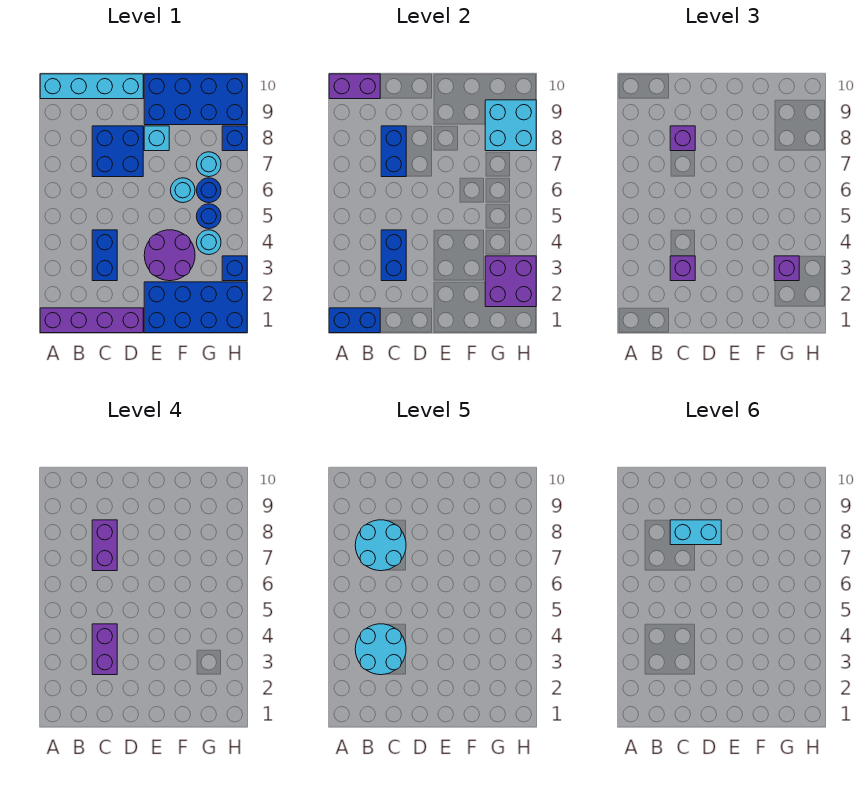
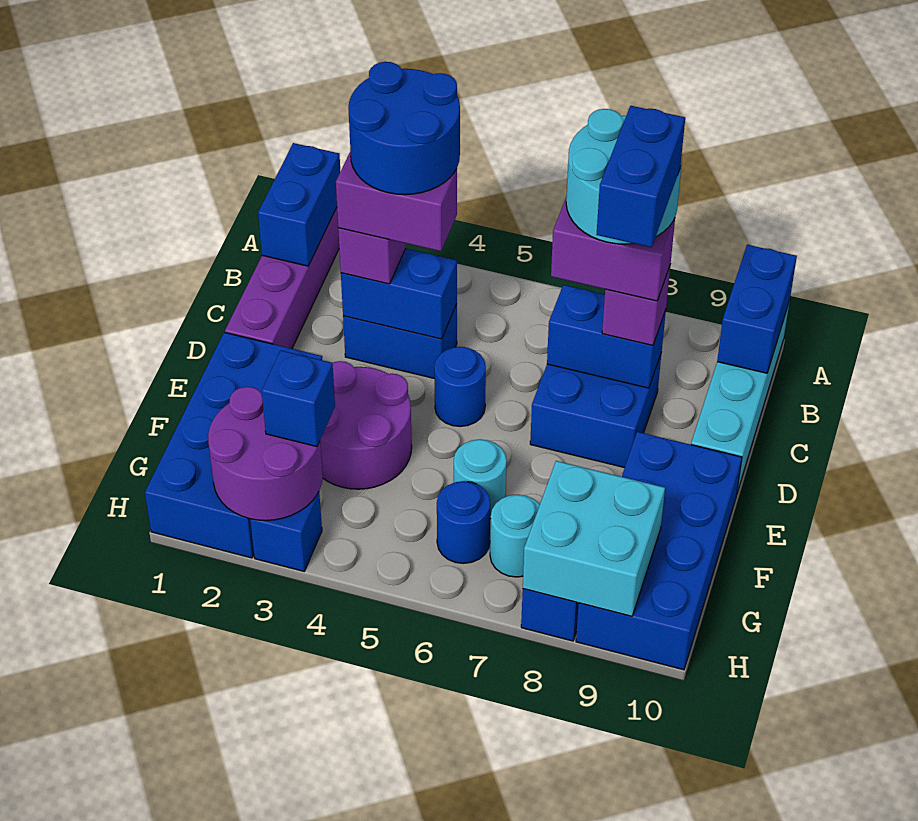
purple brick A10:B10 level 2 -> blue brick A10:B10 level 2
cyan round brick B3:C4 level 5 -> blue round brick B3:C4 level 5
cyan brick C8:D8 level 6 -> blue brick C8:D8 level 6
cyan brick E8 level 1 -> none
purple brick G2:H3 level 2 -> purple round brick G2:H3 level 2
purple brick G3 level 3 -> blue brick G3 level 3
cyan round brick G4 level 1 -> none
blue round brick G5 level 1 -> blue round brick D5 level 1

